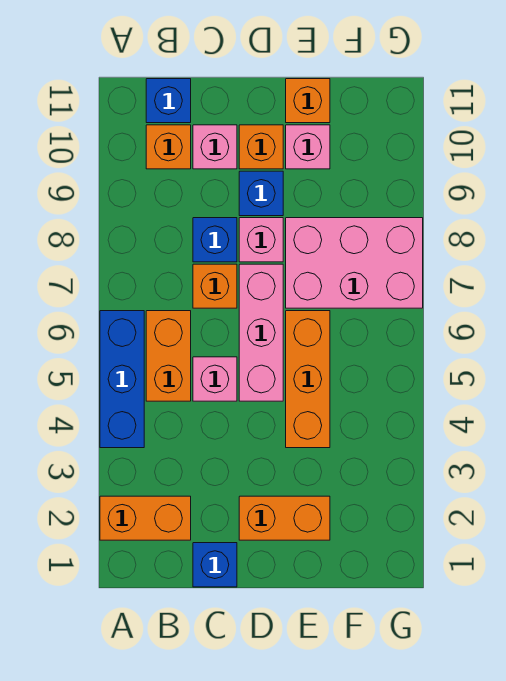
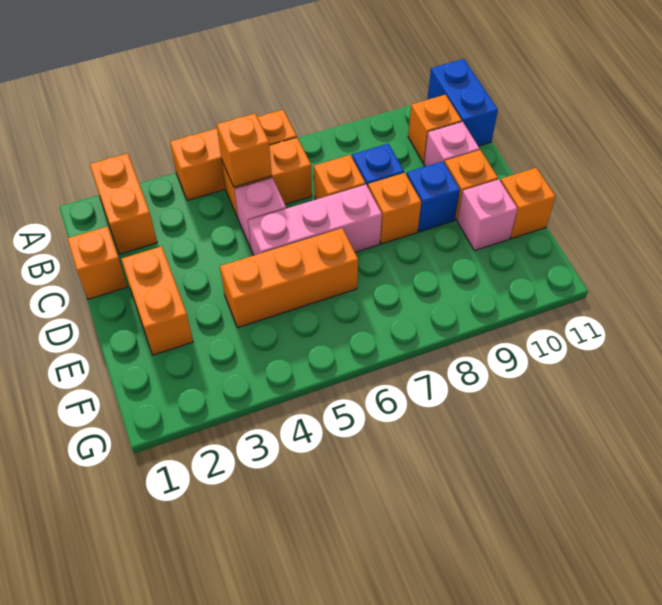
blue brick A4:A6 level 1 -> orange brick A4:A6 level 1
none -> orange brick B5 level 2
blue brick B11 level 1 -> blue brick A11:B11 level 1
blue brick C1 level 1 -> orange brick C1 level 1
pink brick D8 level 1 -> orange brick D8 level 1
pink brick E7:G8 level 1 -> none

